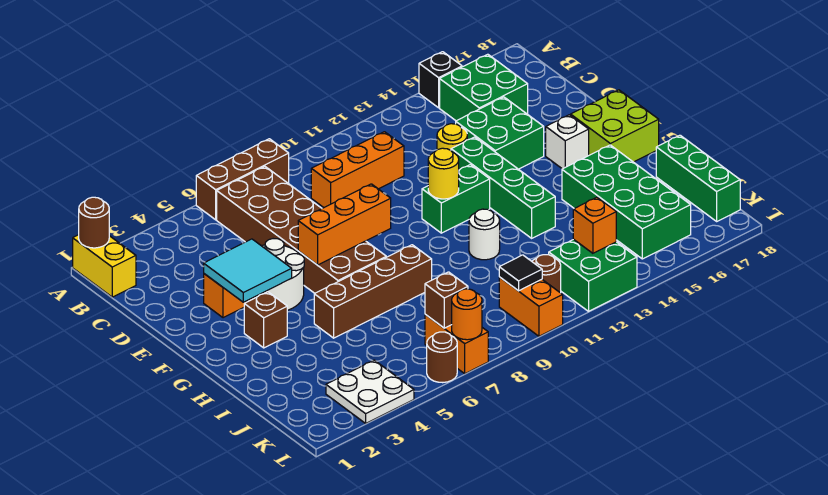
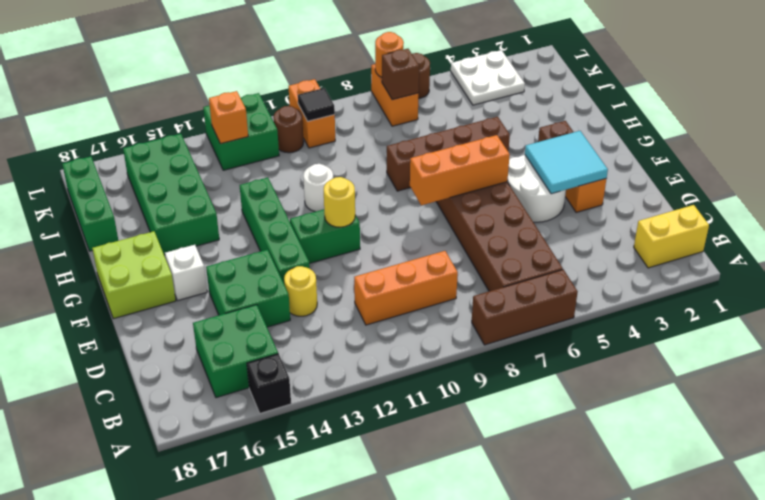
yellow brick A1:B1 level 1 -> yellow brick B1:B2 level 1
brown round brick A1 level 2 -> none

